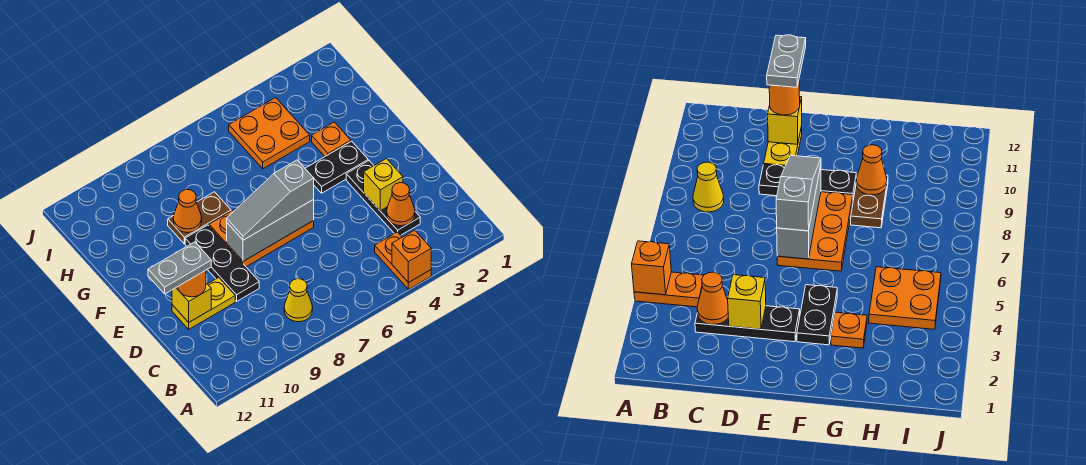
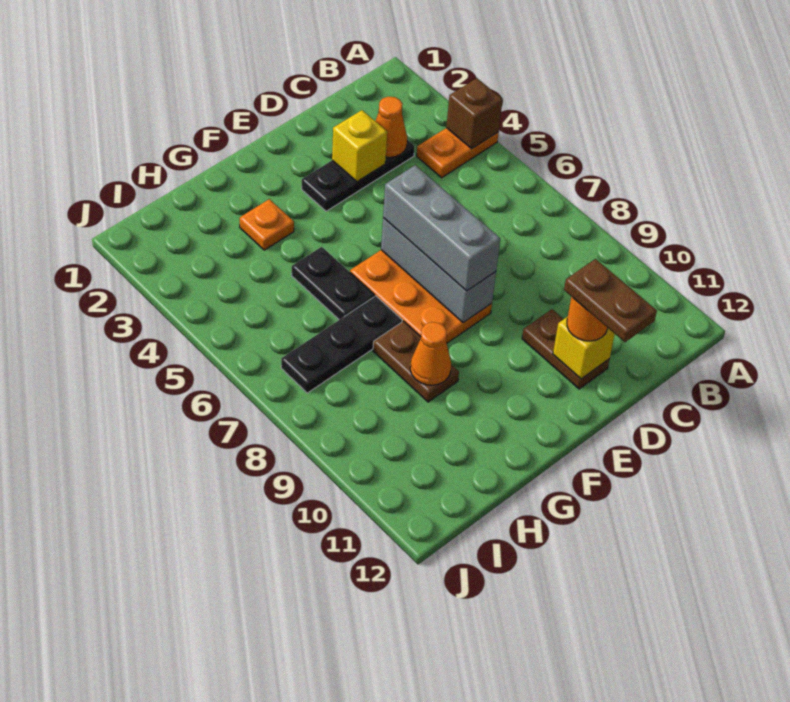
orange brick A4 level 2 -> brown brick A4 level 2
yellow cone B8 level 1 -> none
black plate D9:F9 level 1 -> black plate G7:I7 level 1
yellow plate D10:D11 level 1 -> brown plate D10:D11 level 1
grey plate D11:D12 level 4 -> brown plate D11:D12 level 4
grey slope E6:E8 level 3 top 6 -> grey brick E6:E8 level 3
black plate F3:F4 level 1 -> black plate G5:G6 level 1
orange plate H4:I5 level 1 -> none

